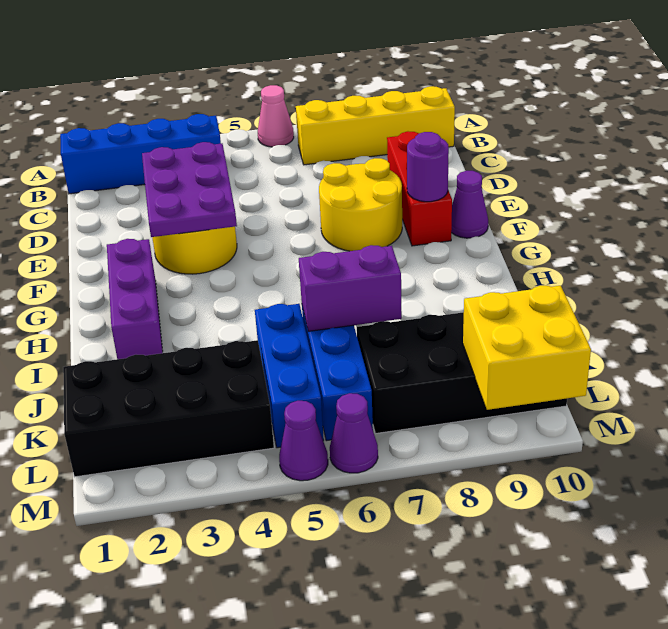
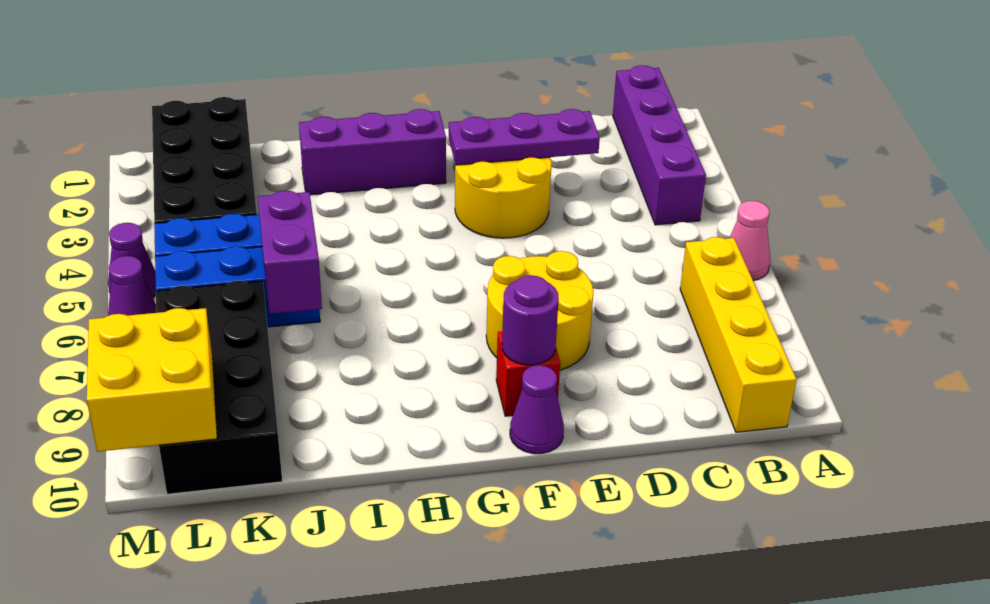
blue brick B1:B4 level 1 -> purple brick B1:B4 level 1
purple plate D3:F4 level 2 -> purple plate D3:F3 level 2
red brick D9:F9 level 1 -> red brick F9 level 1

